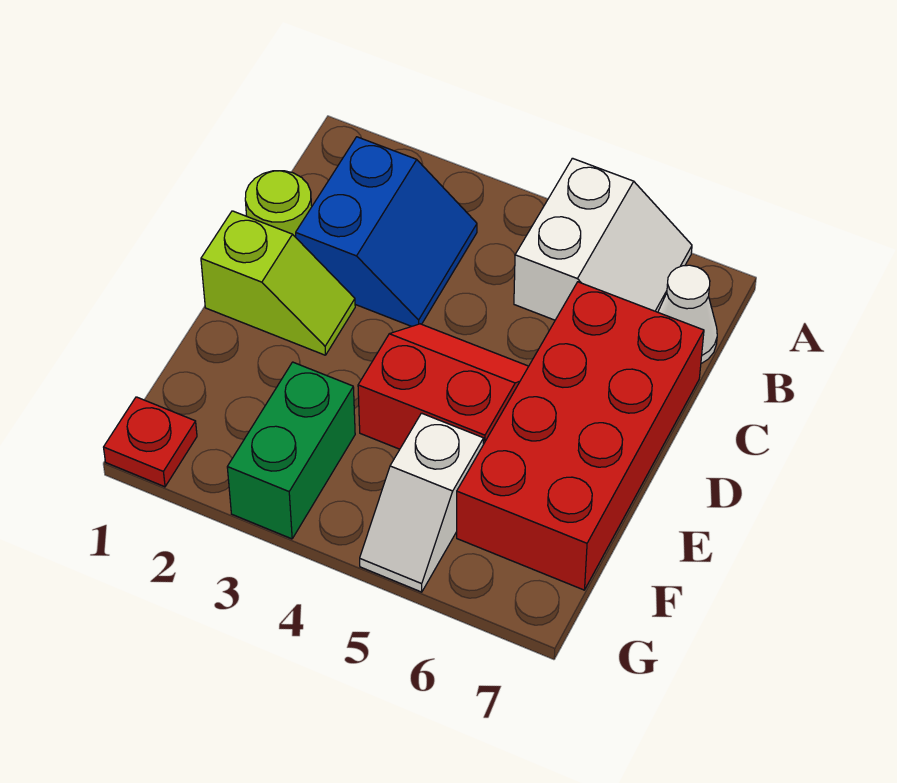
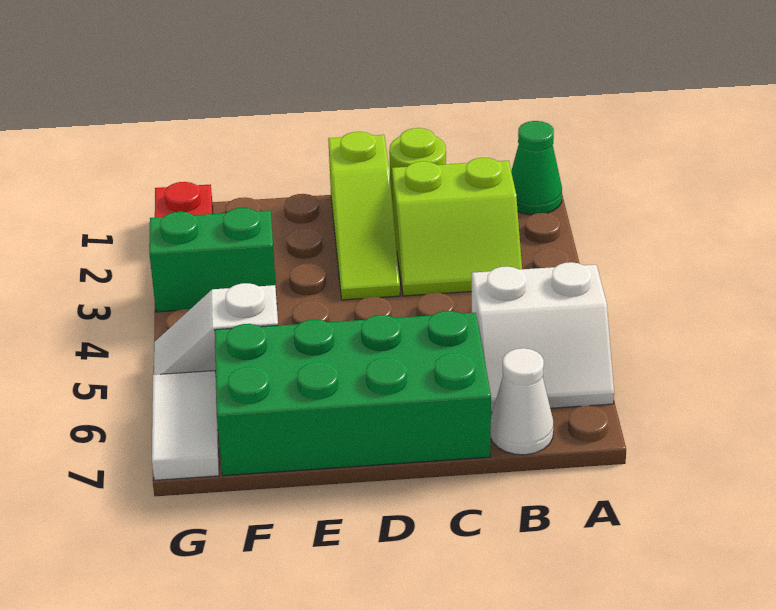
none -> green cone A1 level 1
blue slope B2:C3 level 1 top 2 -> lime slope B2:C3 level 1 top 2
red brick C6:F7 level 1 -> green brick C6:F7 level 1
lime slope D1:D2 level 1 top 1 -> lime slope D1:D3 level 1 top 1
red slope D4:E5 level 1 top E -> none
none -> white tile G6:G7 level 1

